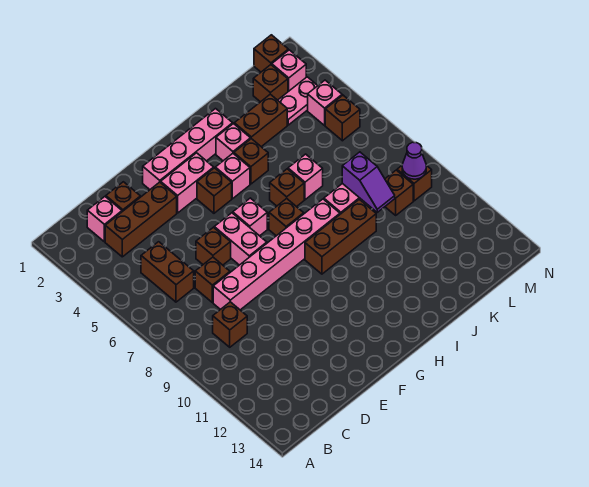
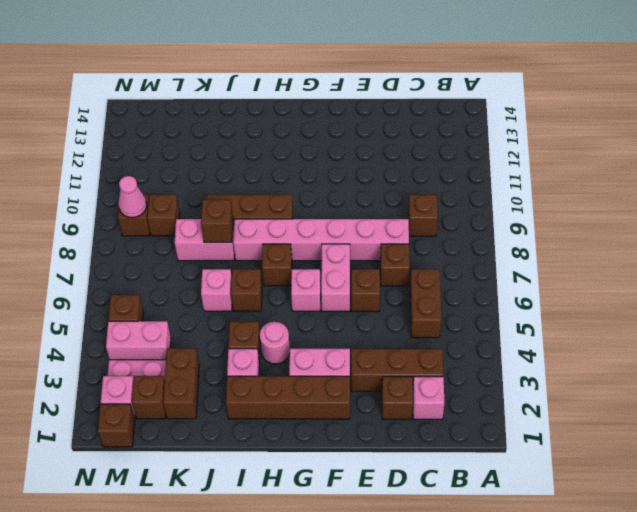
pink brick F2:I2 level 1 -> brown brick F2:I2 level 1
brown brick G4 level 1 -> brown brick J8 level 2
pink brick H4 level 1 -> pink round brick H4 level 1
brown brick J3:K3 level 1 -> brown brick K2:K3 level 1
purple slope K8:K9 level 2 top 8 -> none
pink brick M4 level 1 -> pink brick L4:M4 level 1
purple cone M9 level 2 -> pink cone M9 level 2

